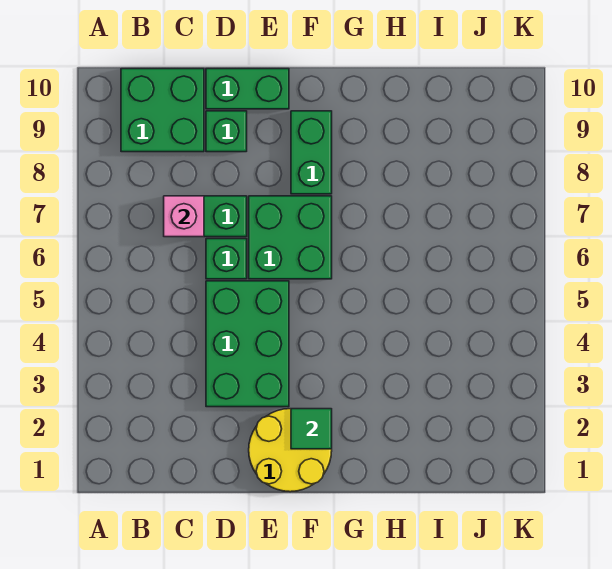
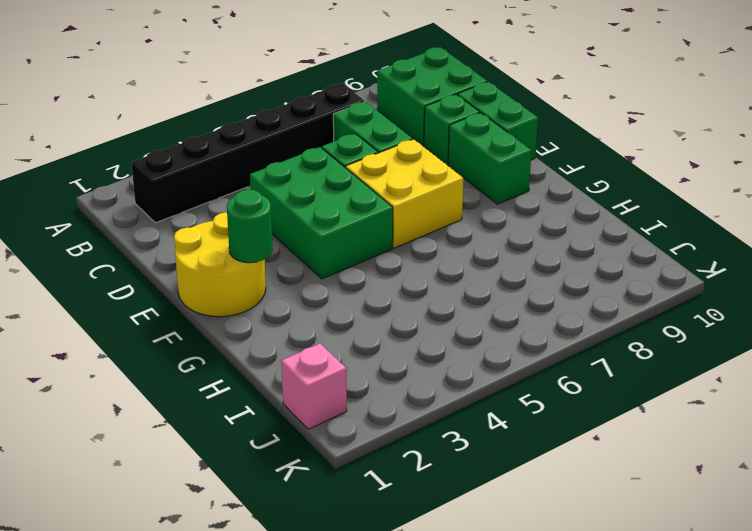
none -> black brick B2:B7 level 1
pink brick C7 level 2 -> pink brick J1 level 1
green brick D3:E5 level 1 -> green brick D4:F5 level 1
green brick E6:F7 level 1 -> yellow brick E6:F7 level 1
green tile F2 level 2 -> green round brick F2 level 2
green brick F8:F9 level 1 -> green brick E9:F9 level 1

